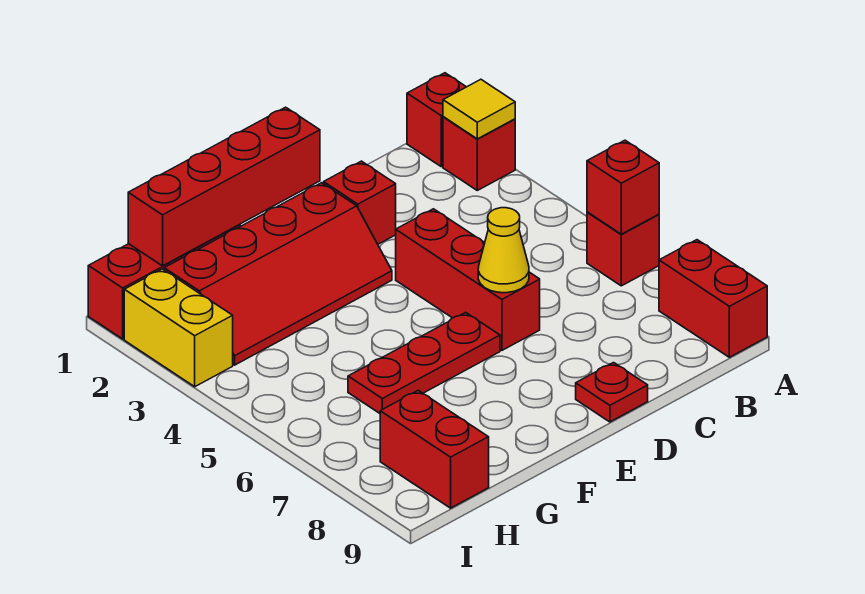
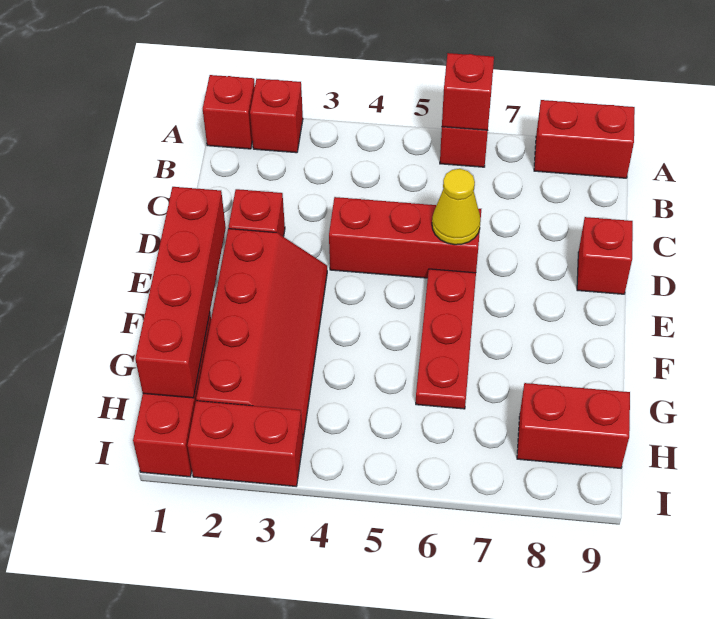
yellow tile A2 level 2 -> none
red plate D9 level 1 -> red brick D9 level 1
yellow brick I2:I3 level 1 -> red brick I2:I3 level 1

